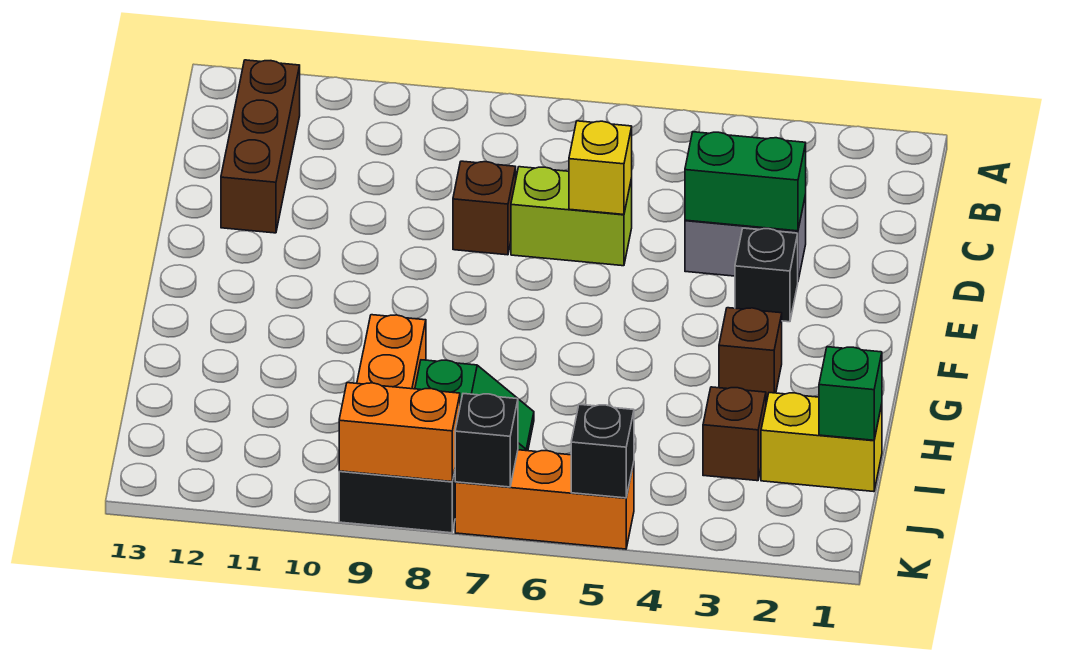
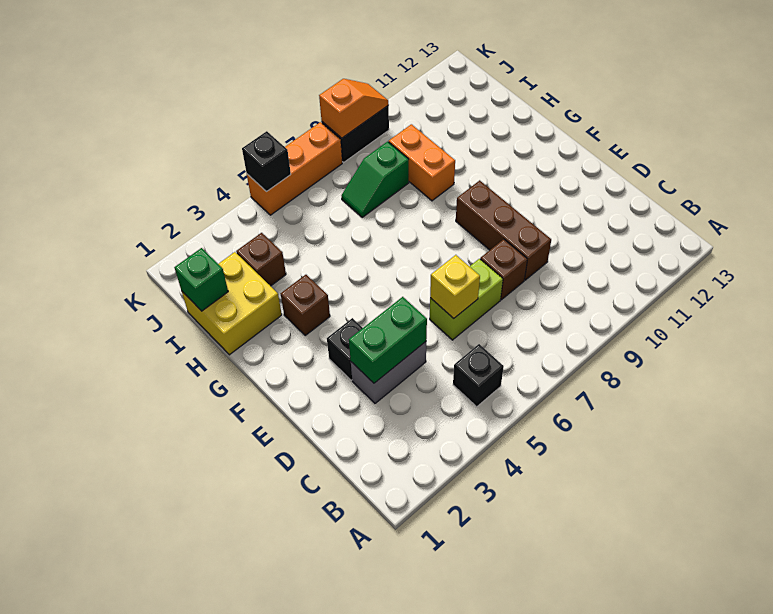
brown brick B12:D12 level 1 -> brown brick D9:F9 level 1
yellow brick I1:I2 level 1 -> yellow brick H1:I2 level 1
black brick K7 level 2 -> black brick B5 level 1
orange brick K8:K9 level 2 -> orange slope K8:K9 level 2 top 8

